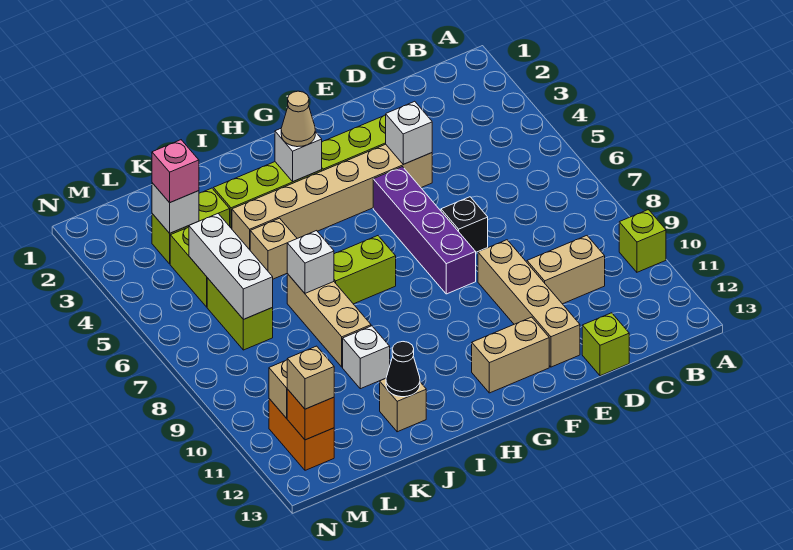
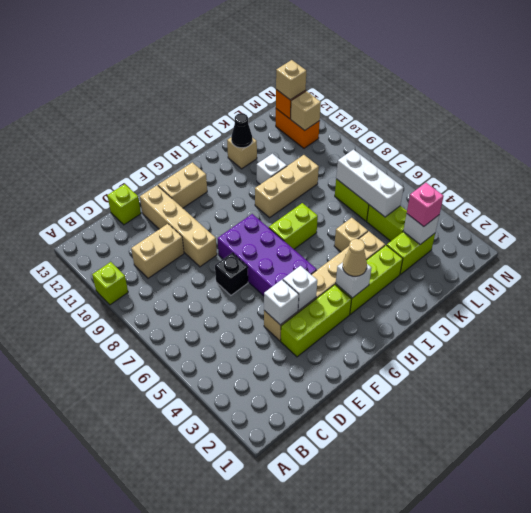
purple brick F5:F8 level 1 -> purple brick F5:G8 level 1
tan brick J7:J9 level 1 -> tan brick I9:K9 level 1
white brick J7 level 2 -> white brick F4 level 2

